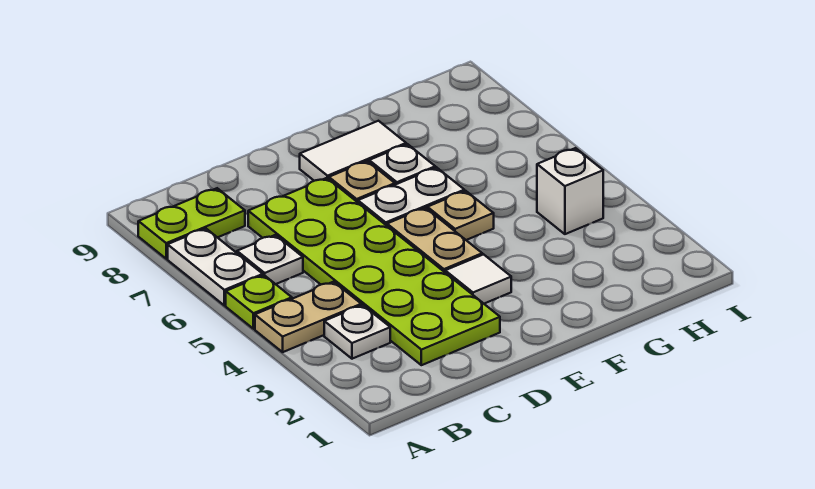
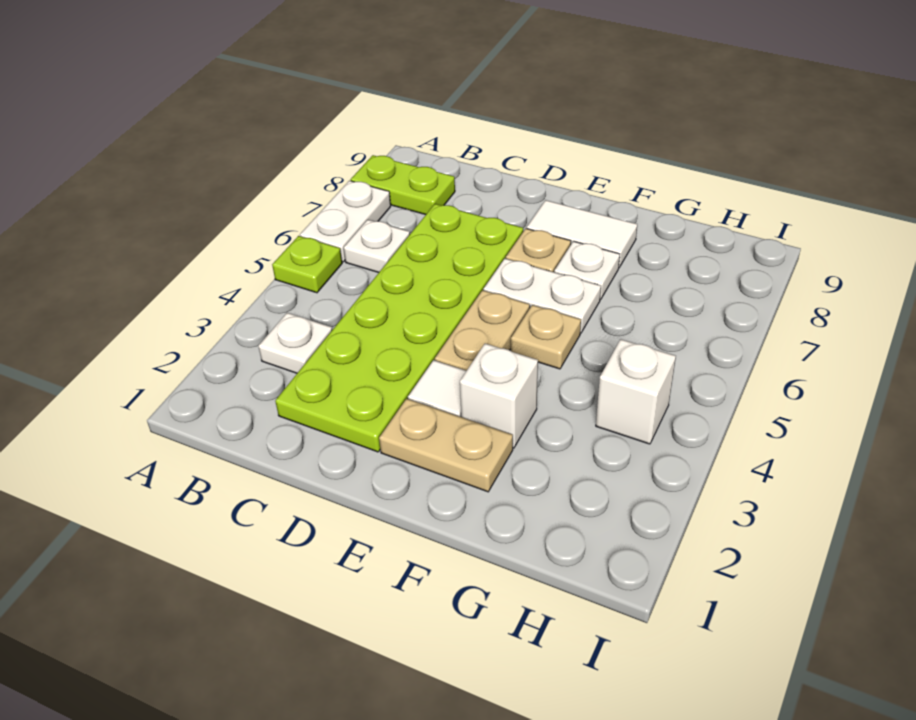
tan plate A4:B4 level 1 -> tan plate E2:F2 level 1
none -> white brick F3 level 1

